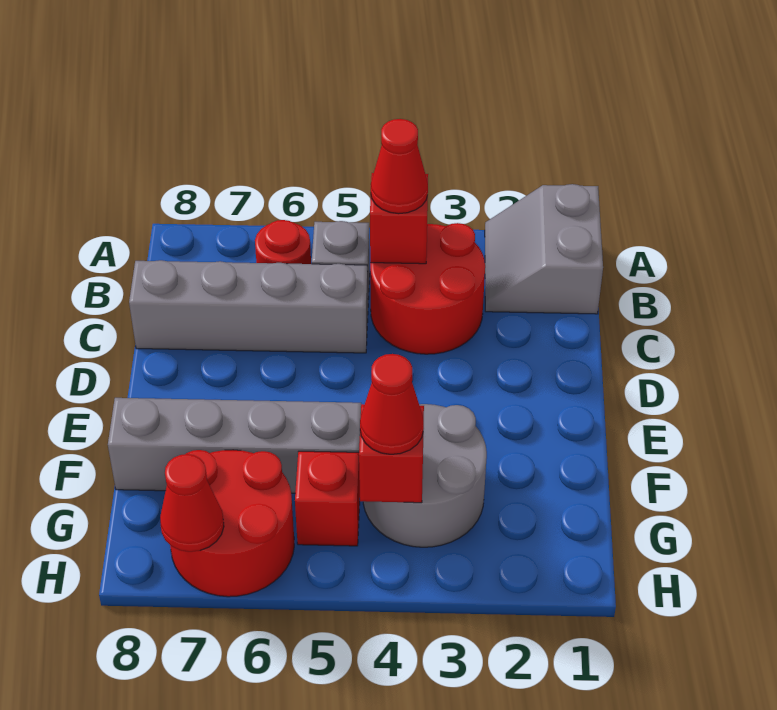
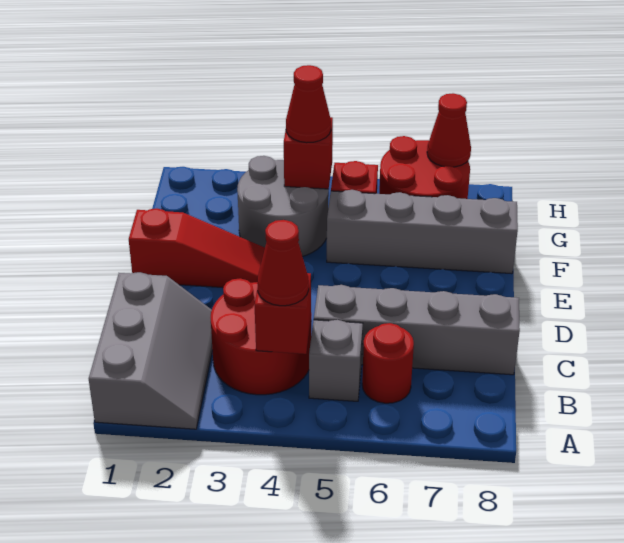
grey slope A1:B2 level 1 top 1 -> grey slope A1:C2 level 1 top 1
none -> red slope E1:E3 level 1 top 1

